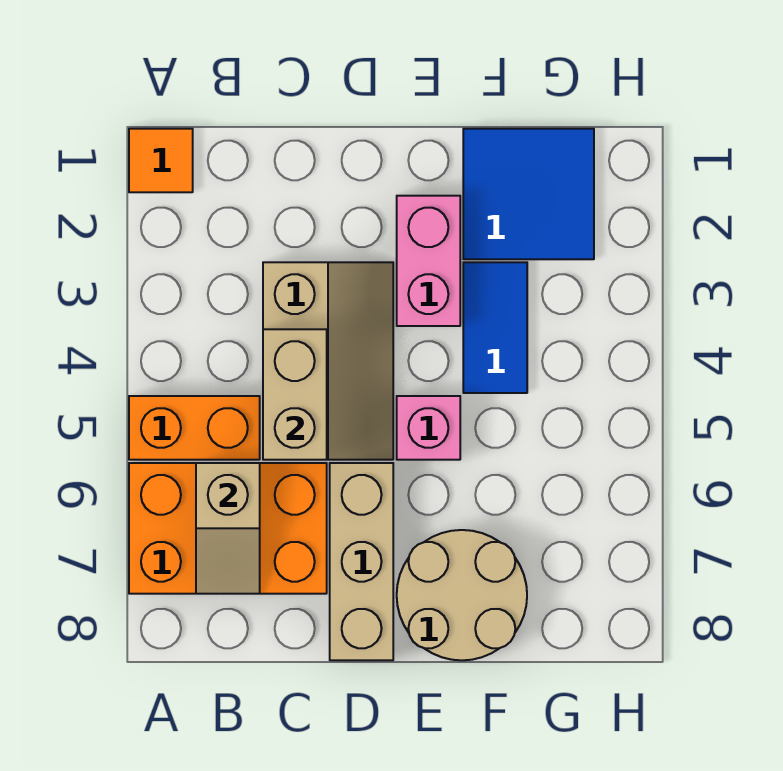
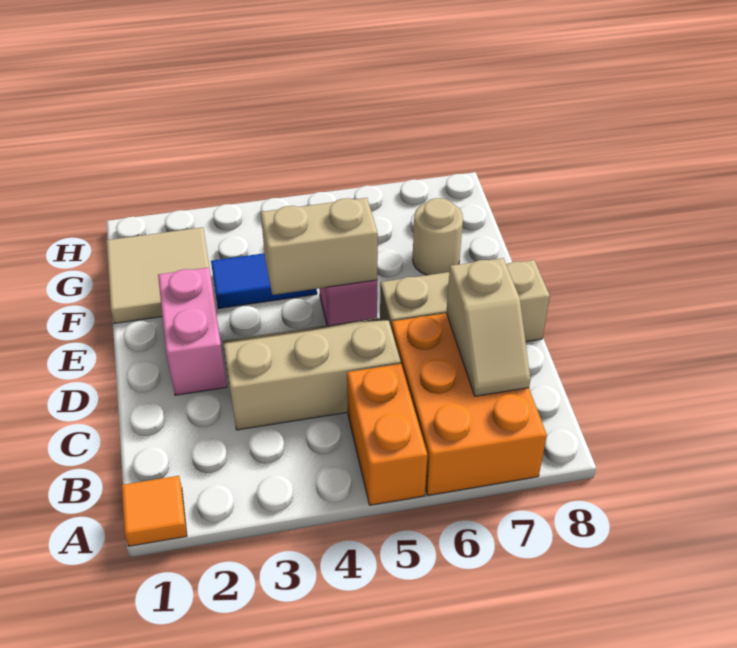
tan slope B6:B7 level 2 top 6 -> tan slope B7:C7 level 2 top C
tan brick C4:C5 level 2 -> tan brick E4:E5 level 2
pink brick E2:E3 level 1 -> pink brick D2:E2 level 1
tan round brick E7:F8 level 1 -> tan round brick F7 level 1
blue tile F1:G2 level 1 -> tan tile F1:G2 level 1

